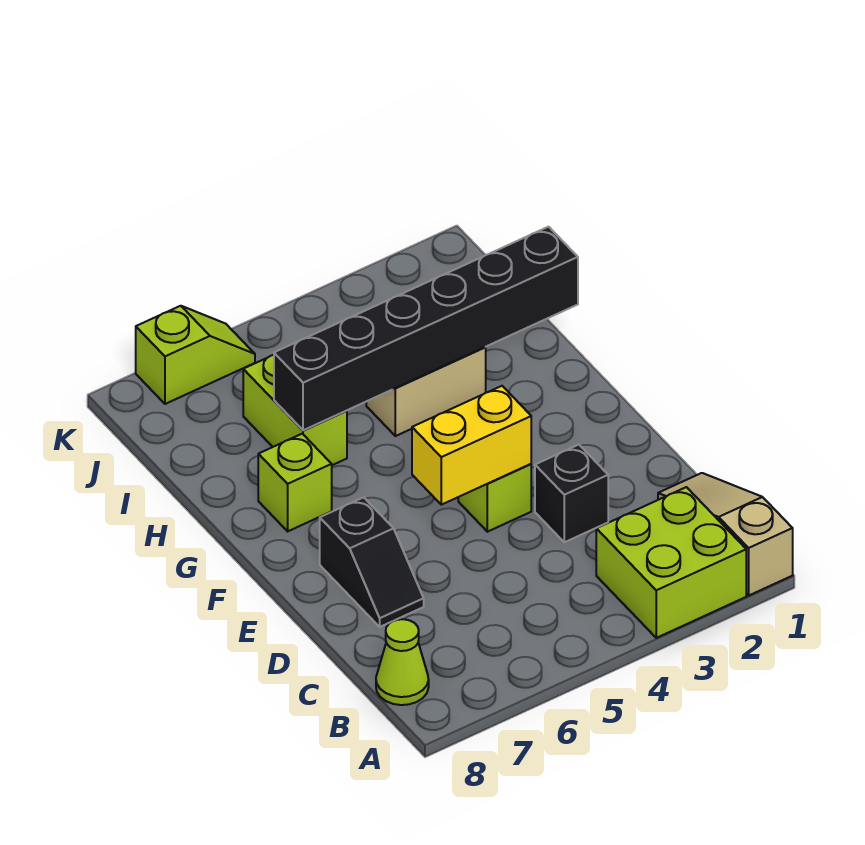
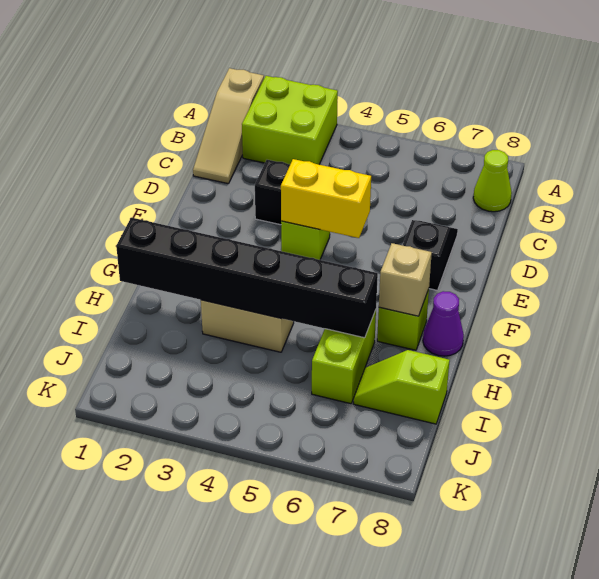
none -> tan brick G7 level 2
none -> purple cone G8 level 1
lime slope K6:K7 level 1 top 7 -> lime slope I7:I8 level 1 top 8

